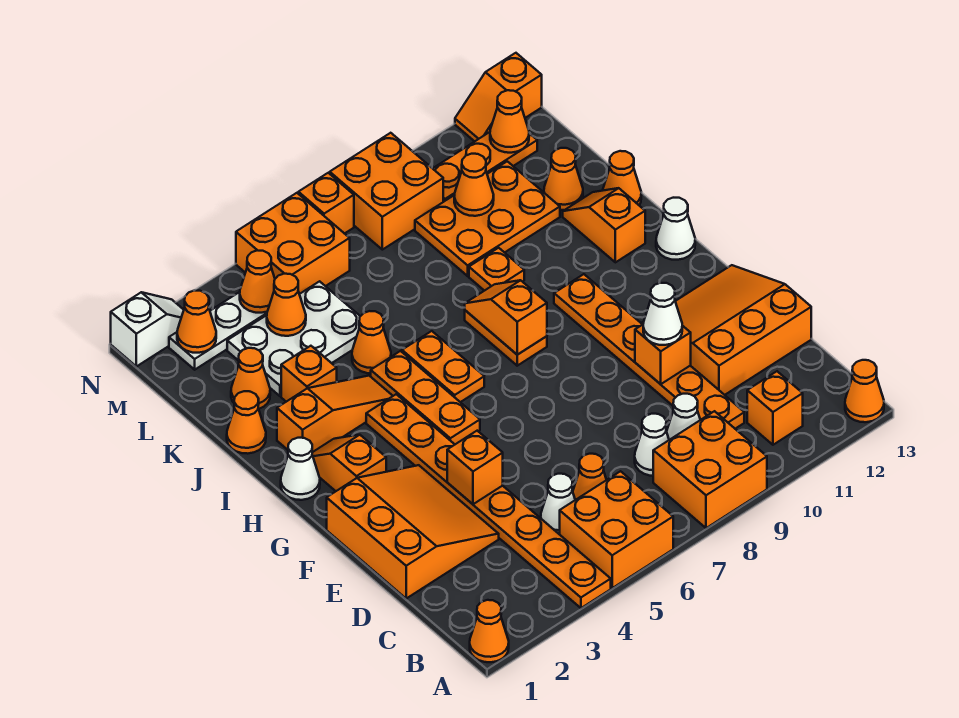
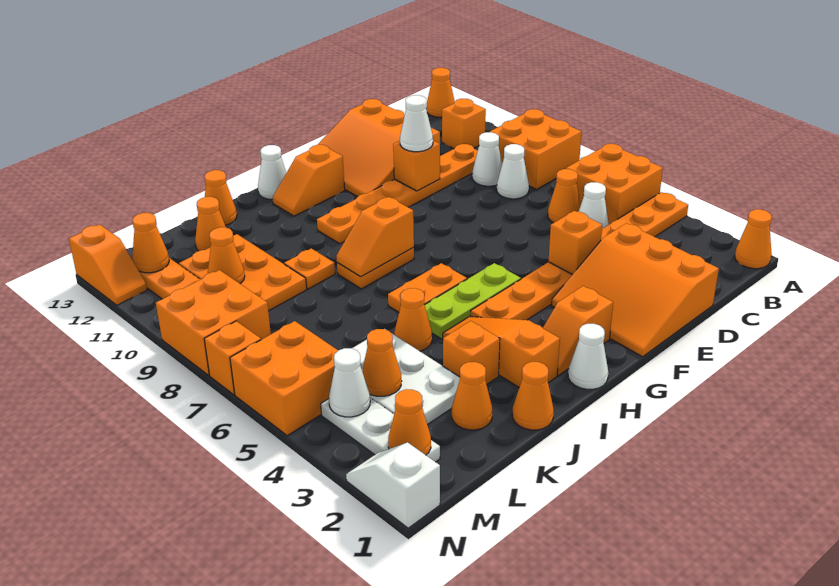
orange slope D1:F3 level 1 top 1 -> orange slope D1:F3 level 1 top D
orange plate G5:I5 level 1 -> lime plate G5:I5 level 1
orange slope I12:J12 level 1 top I -> orange slope G12:H12 level 1 top G
orange cone M4 level 2 -> white cone M4 level 2

